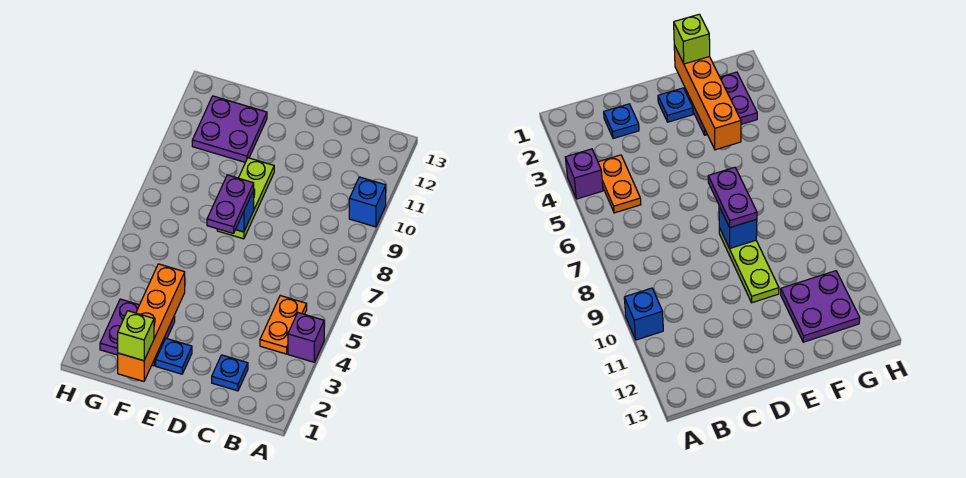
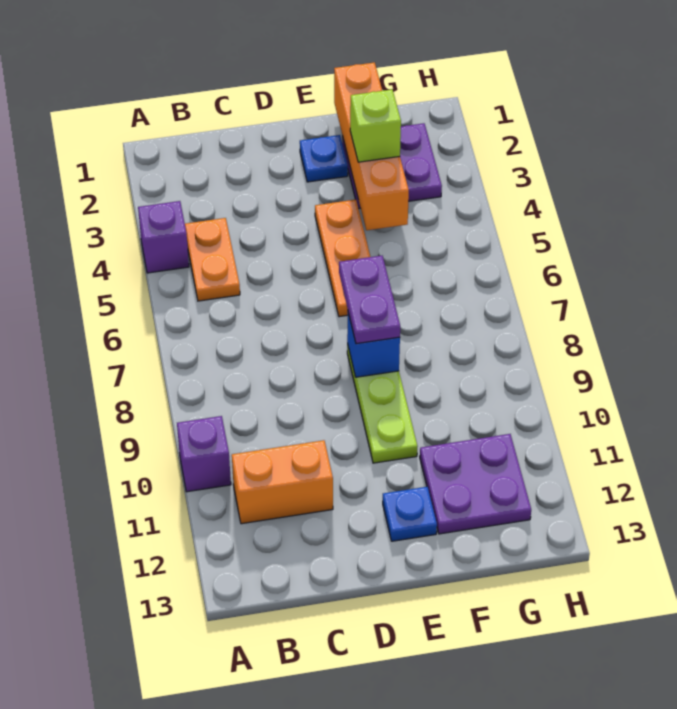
blue brick A10 level 1 -> purple brick A10 level 1
none -> orange brick B11:C11 level 1
blue plate C2 level 1 -> blue plate E12 level 1
none -> orange plate E4:E6 level 1
lime brick F1 level 3 -> lime brick F3 level 3

